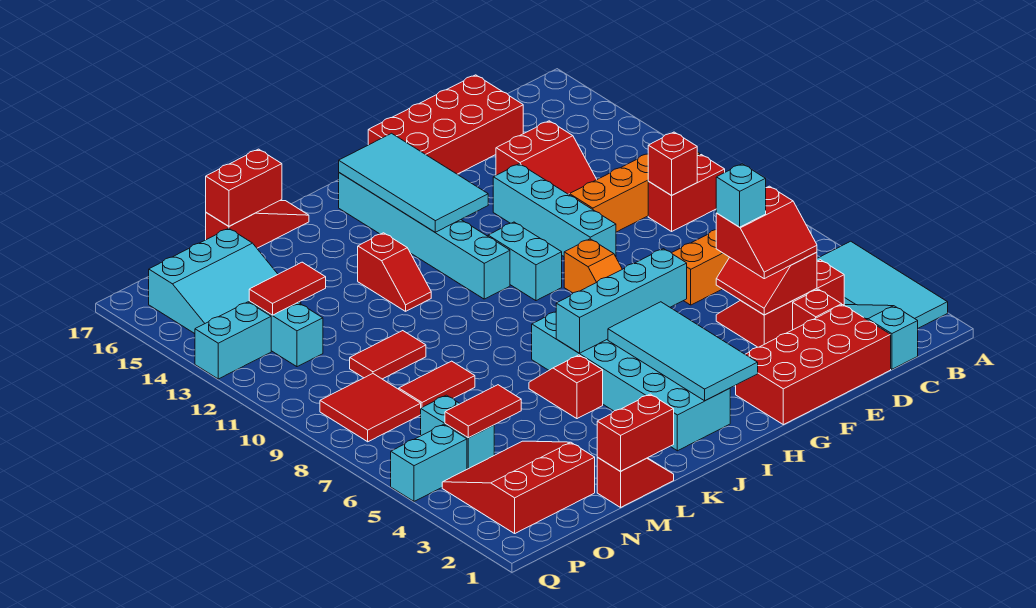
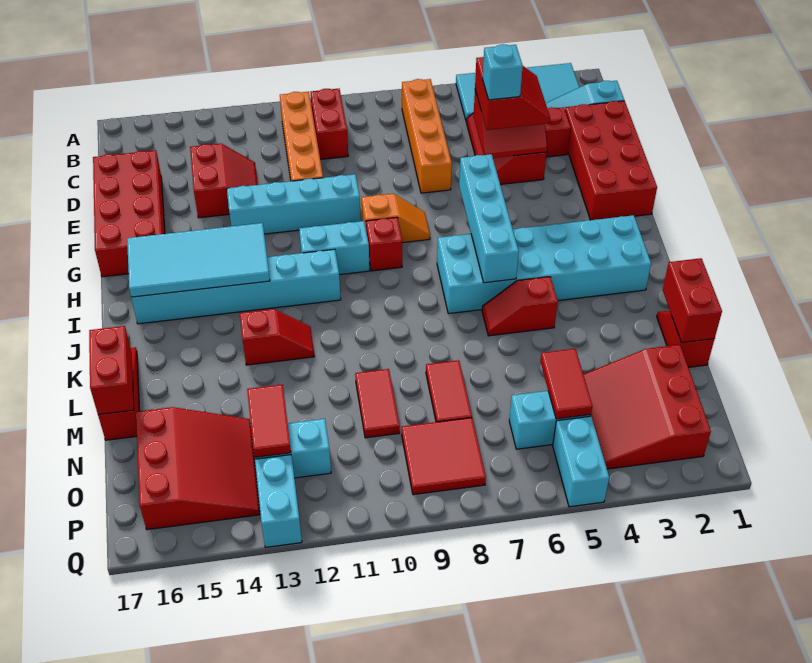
red brick C10 level 2 -> red brick H9 level 1
cyan tile H2:I5 level 2 -> none
cyan slope N14:P16 level 1 top 16 -> red slope N14:P16 level 1 top 16

